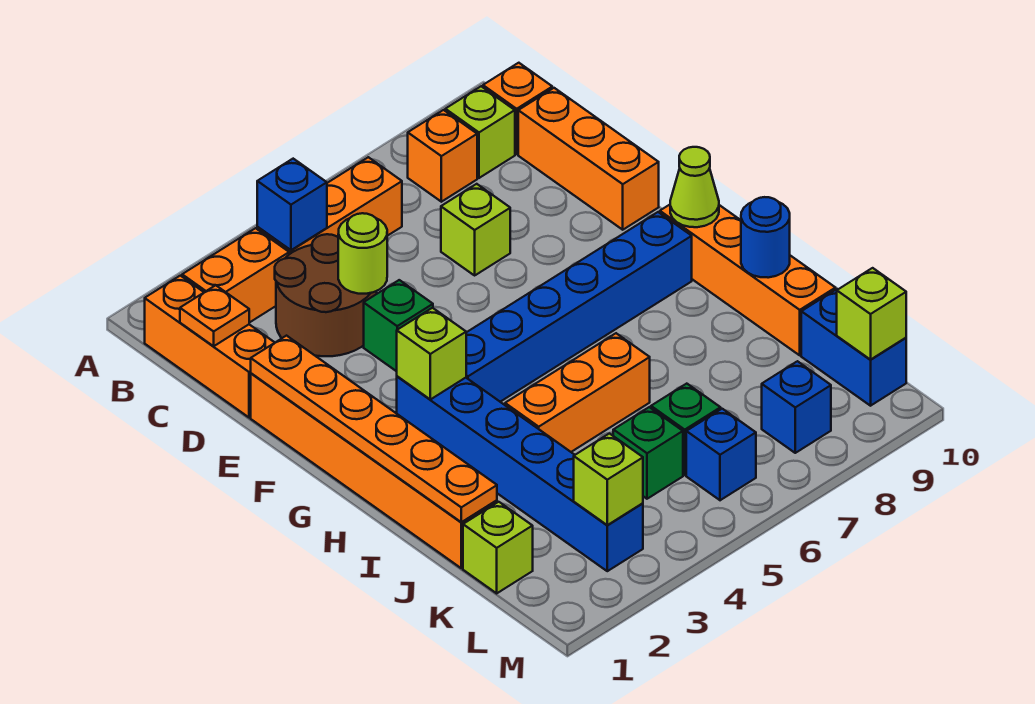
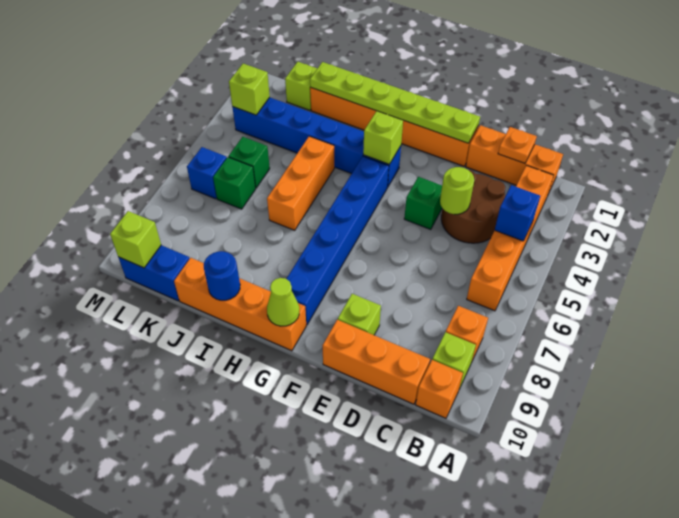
lime brick D7 level 1 -> lime brick E9 level 1
orange plate E1:J1 level 2 -> lime plate E1:J1 level 2
blue brick L8 level 1 -> none

